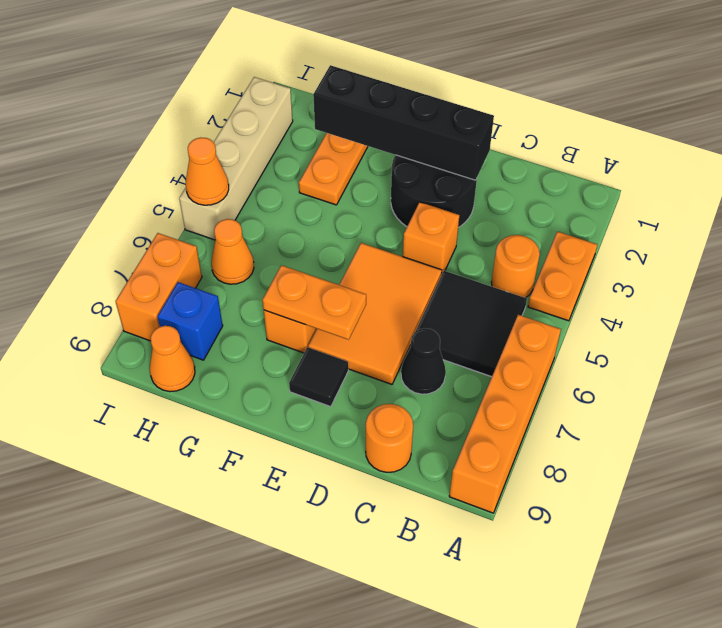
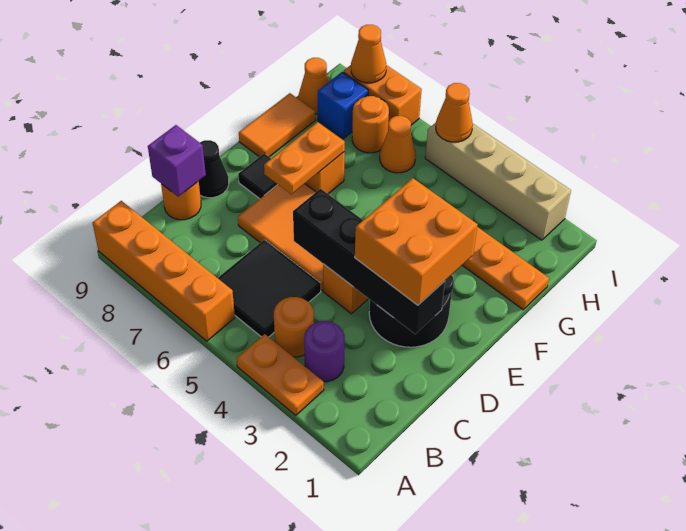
none -> purple round brick B3 level 1
black cone C7 level 1 -> black cone D9 level 1
none -> purple brick C9 level 2
black brick D2:G2 level 2 -> black brick D2:D5 level 2
none -> orange brick D2:E3 level 3
none -> orange tile F9:G9 level 1
none -> orange round brick H7 level 1
none -> orange cone I8 level 2

